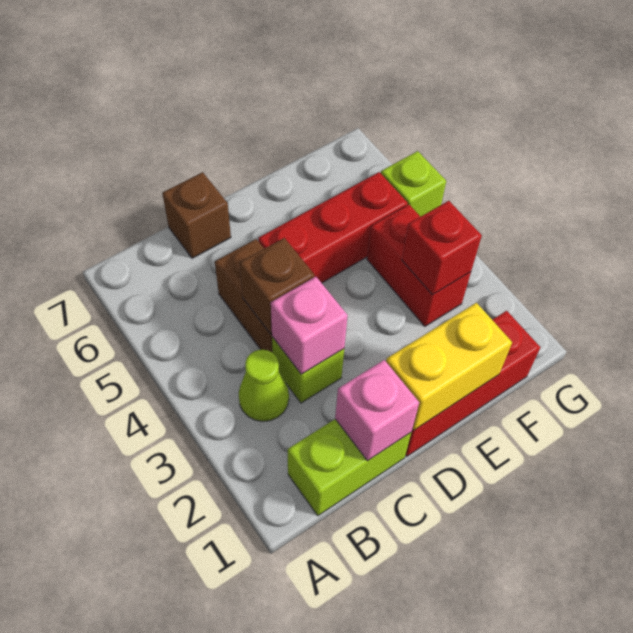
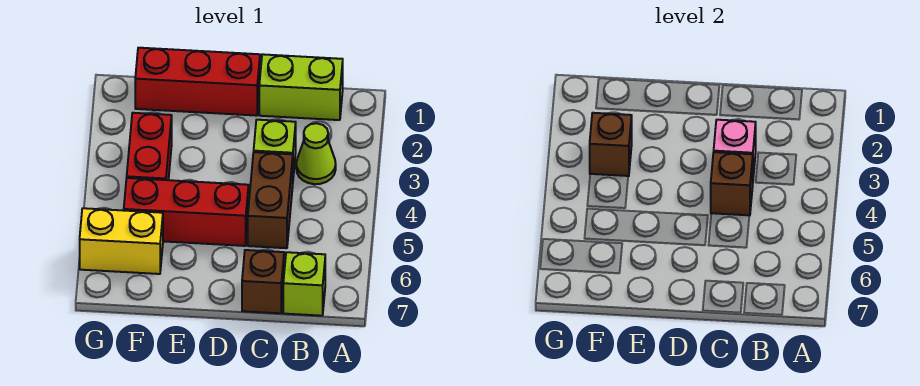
pink brick C1 level 2 -> none
yellow brick D1:E1 level 2 -> yellow brick F6:G6 level 1
red brick F3 level 2 -> brown brick F3 level 2
lime brick G5 level 1 -> lime brick B7 level 1

